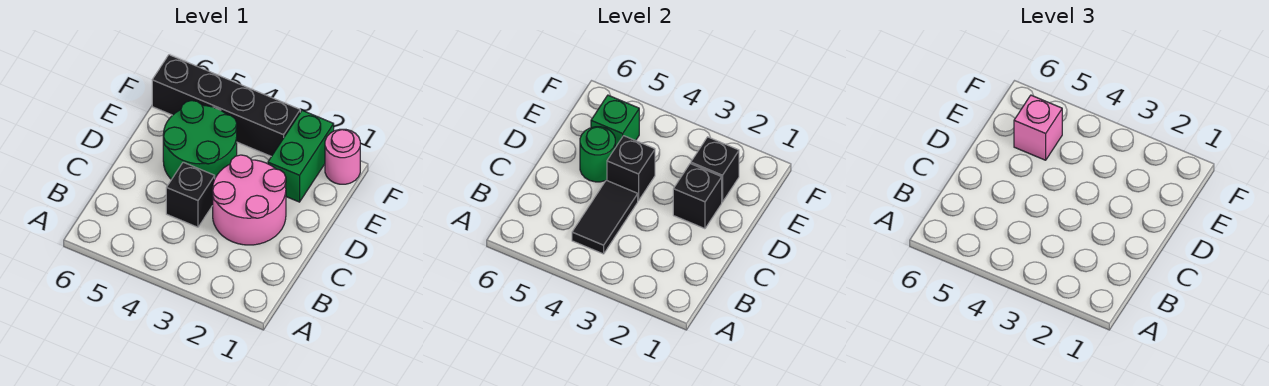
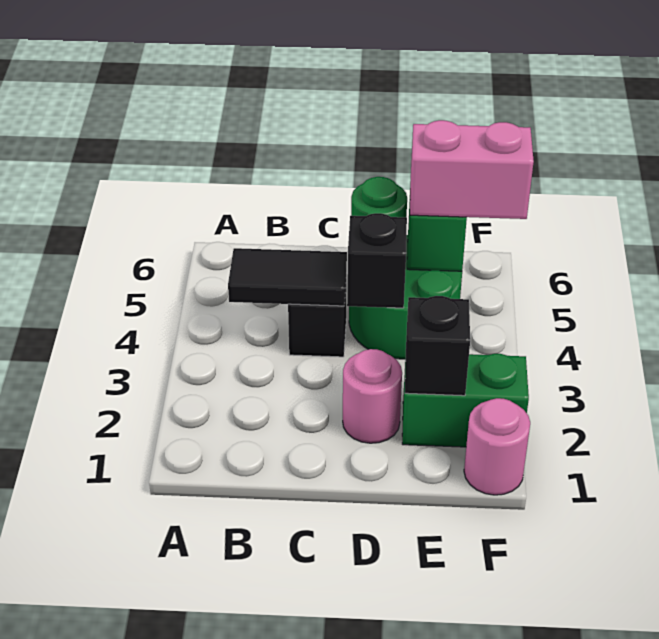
pink round brick C2:D3 level 1 -> pink round brick D2 level 1
black brick D2 level 2 -> none
pink brick E5 level 3 -> pink brick E5:F5 level 3
black brick F3:F6 level 1 -> none

